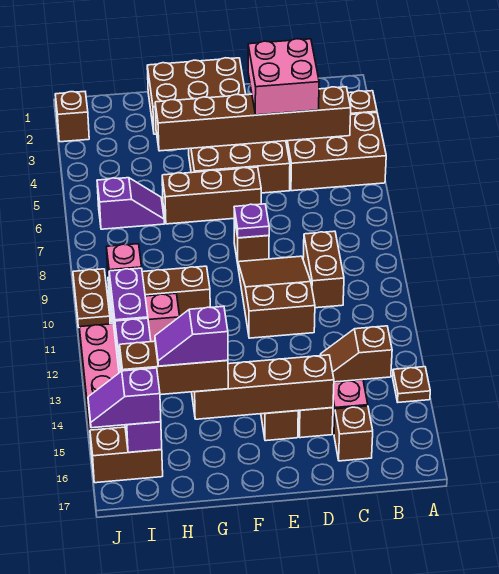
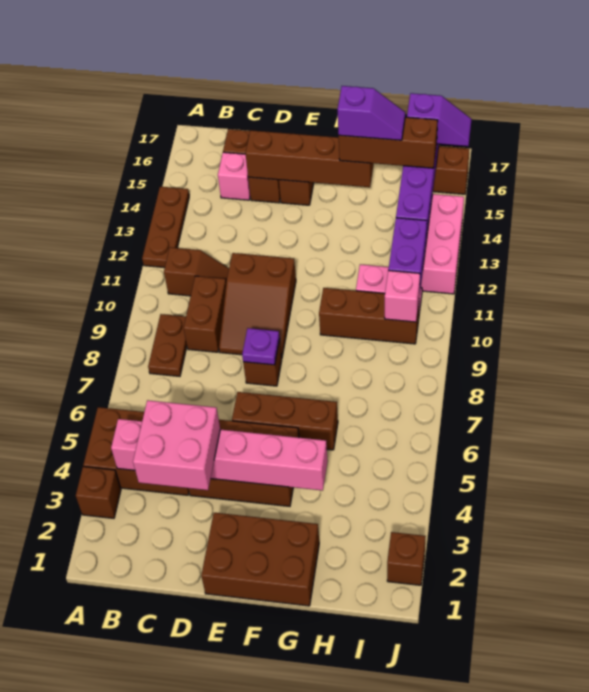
brown plate A14 level 1 -> brown plate A12:A14 level 1
brown brick B4:G4 level 2 -> pink brick B4:G4 level 2
brown slope B13:C13 level 1 top B -> brown slope B11:C11 level 1 top B
purple slope H6:I6 level 1 top I -> none
brown plate J9:J10 level 1 -> brown plate B8:B9 level 1

